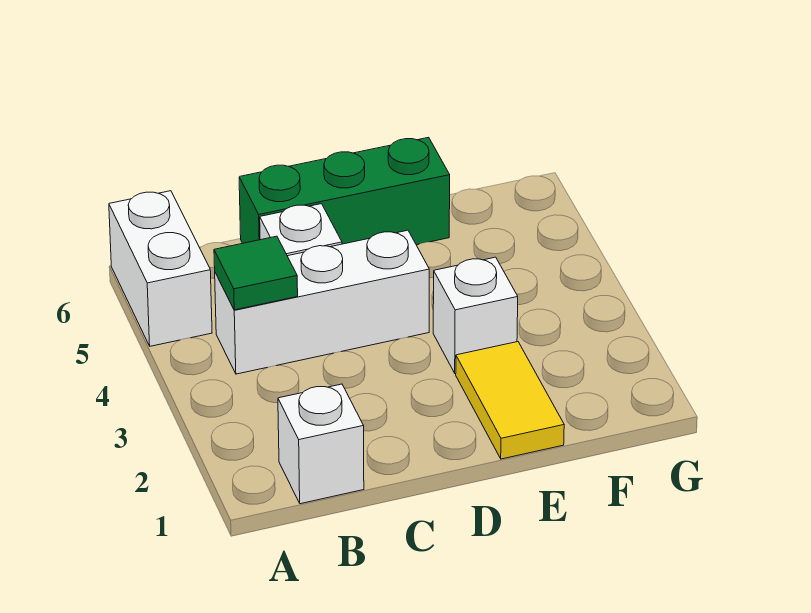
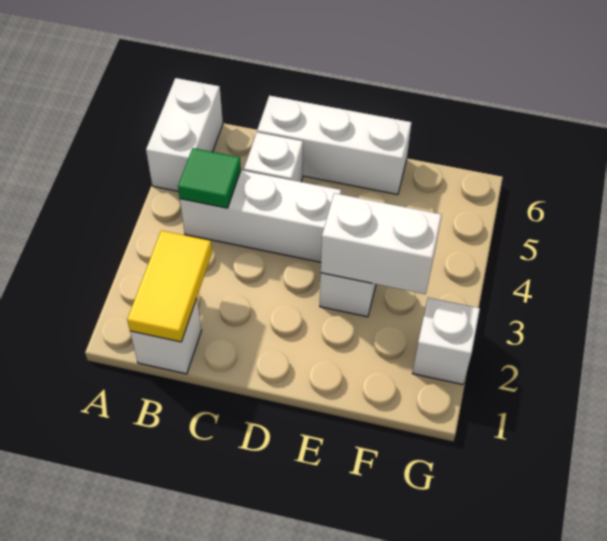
green brick C6:E6 level 1 -> white brick C6:E6 level 1
yellow tile E1:E2 level 1 -> yellow tile B1:B2 level 2
none -> white brick E3:F3 level 2
none -> white brick G2 level 1

